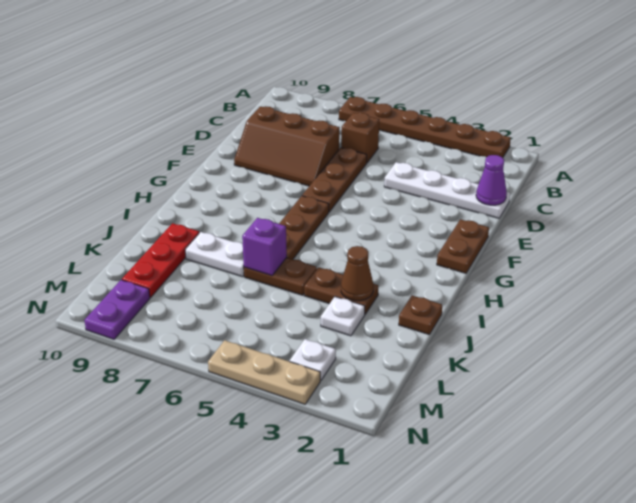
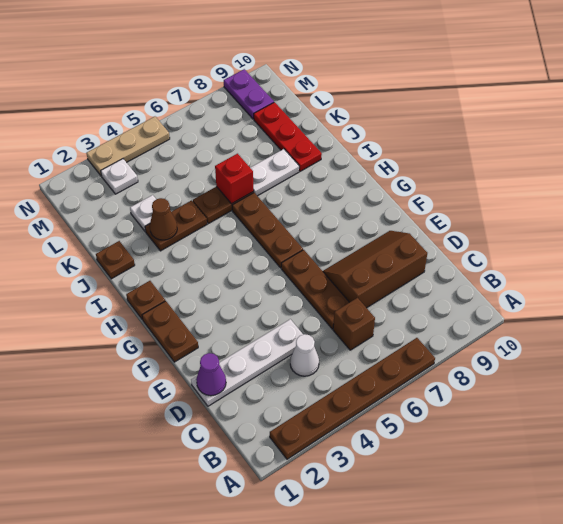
none -> white cone C4 level 1
none -> brown plate H1 level 1
purple brick J6 level 2 -> red brick J6 level 2

